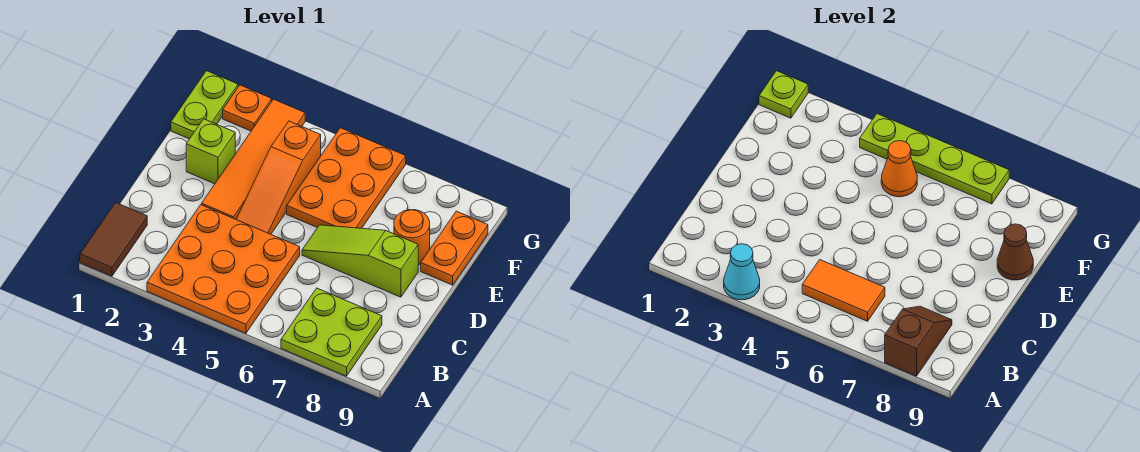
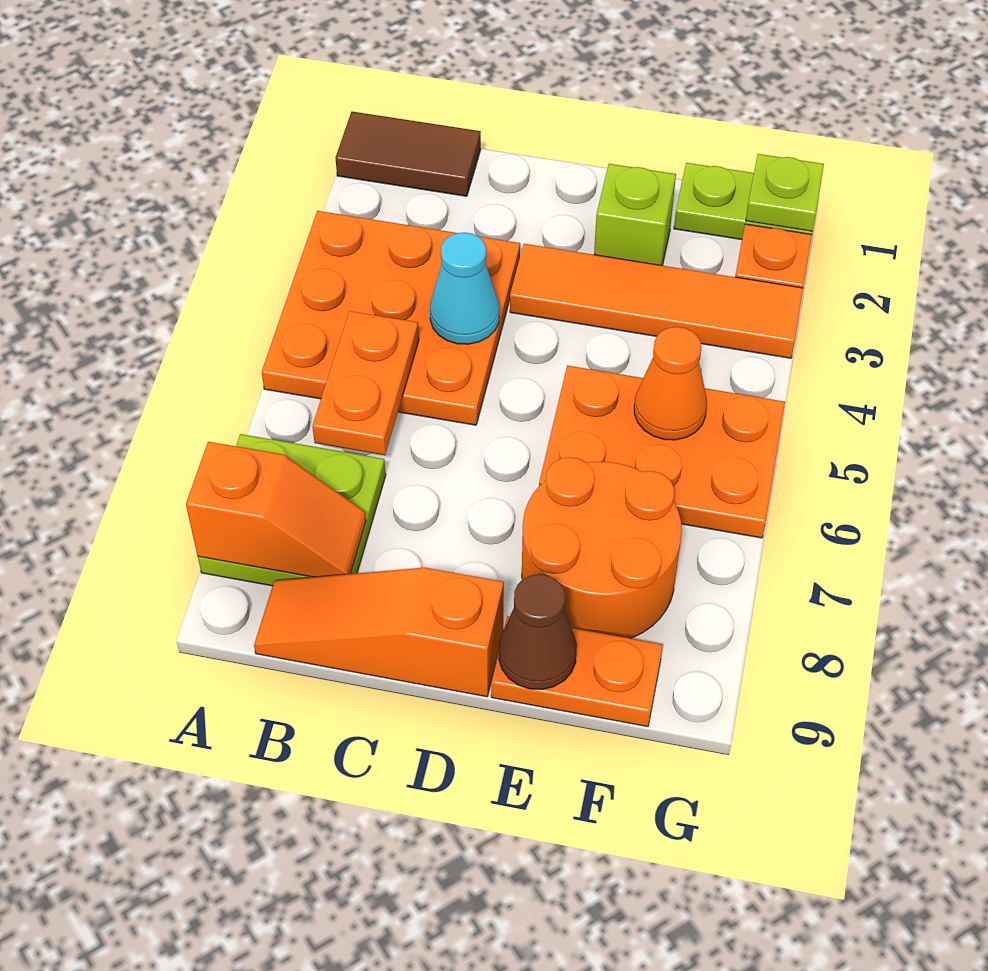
cyan cone A3 level 2 -> cyan cone C4 level 2
brown slope A8:B8 level 2 top A -> orange slope A8:B8 level 2 top A
orange tile B5:B6 level 2 -> orange plate B5:B6 level 2
orange slope D4:F4 level 1 top F -> orange slope B9:D9 level 1 top D
lime slope D6:D8 level 1 top 8 -> none
orange round brick E8 level 1 -> orange round brick E7:F8 level 1
lime plate G4:G7 level 2 -> none

